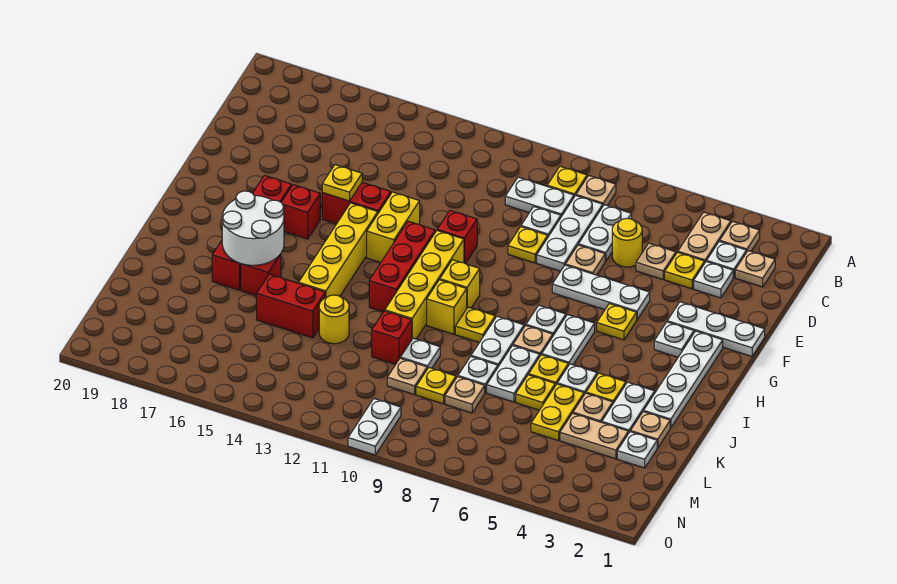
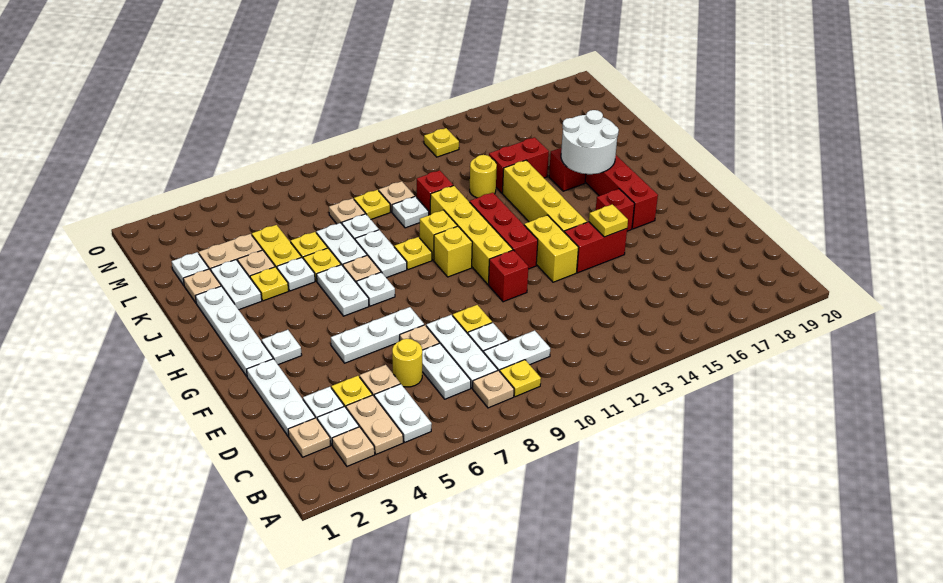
white plate F1:F3 level 1 -> white plate D2:F2 level 1
yellow plate G5 level 1 -> yellow plate N13 level 1
white plate N10:O10 level 1 -> white plate B5:C5 level 1

